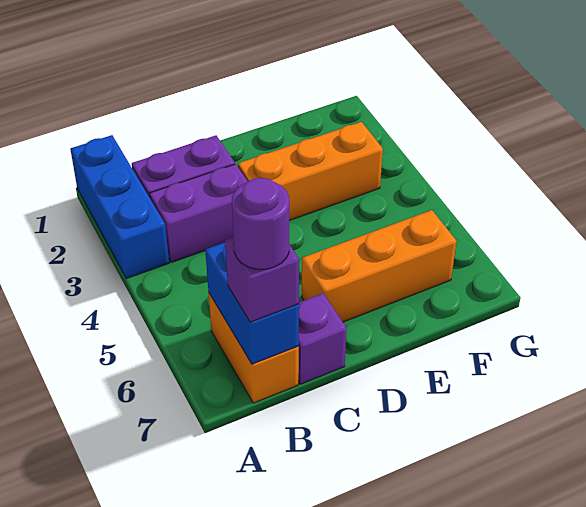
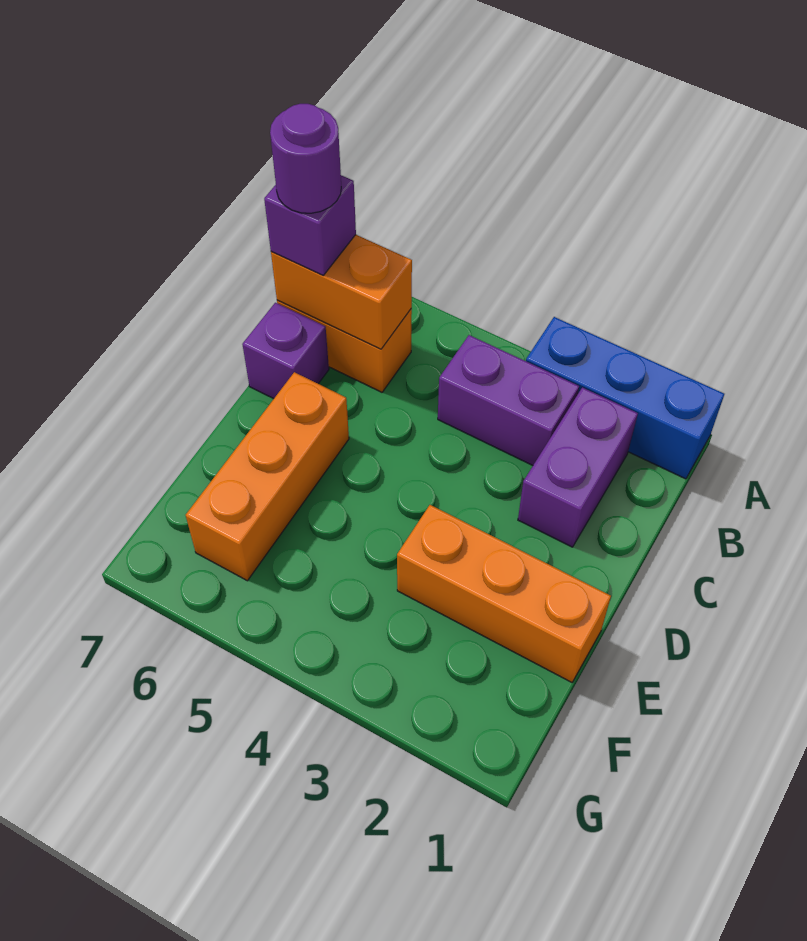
purple brick B3:C3 level 1 -> purple brick B3:B4 level 1
blue brick B6:B7 level 2 -> orange brick B6:B7 level 2
orange brick D3:F3 level 1 -> orange brick E1:E3 level 1

